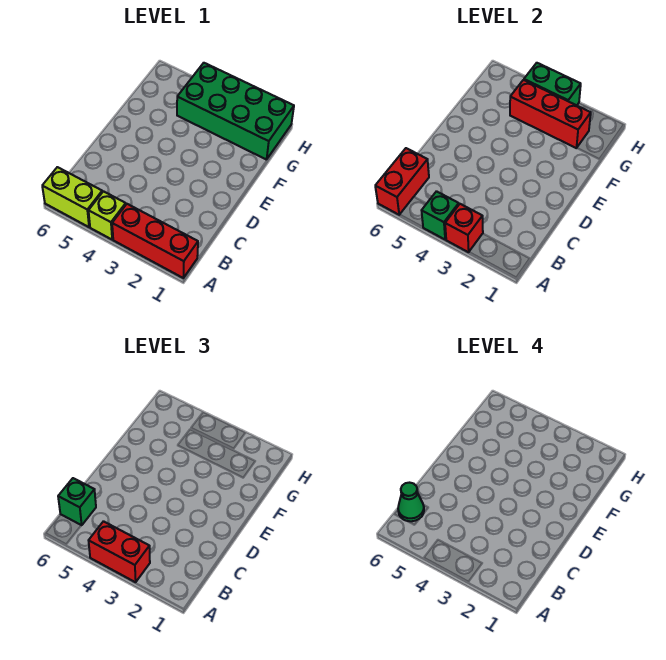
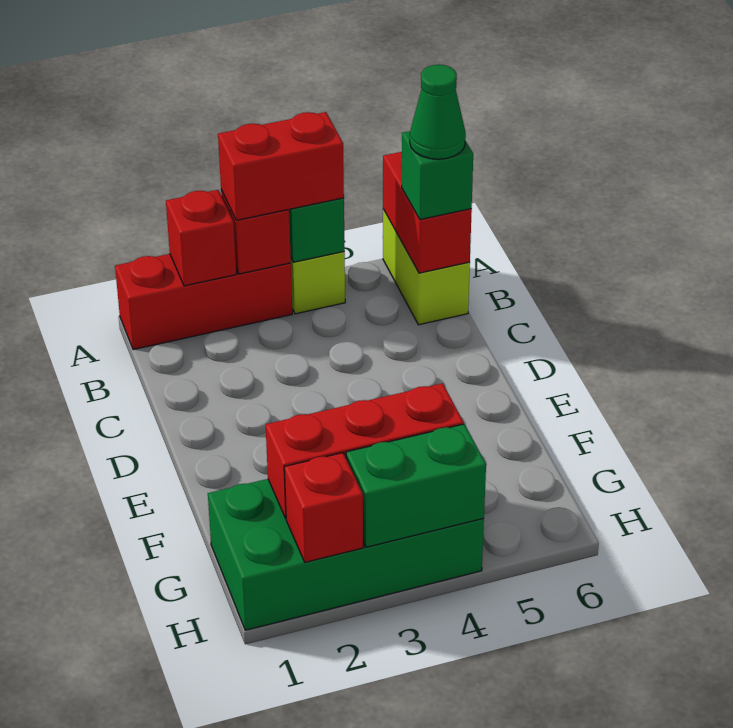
none -> red brick A2 level 2
lime brick A5:A6 level 1 -> lime brick A6:B6 level 1
none -> red brick H2 level 2

